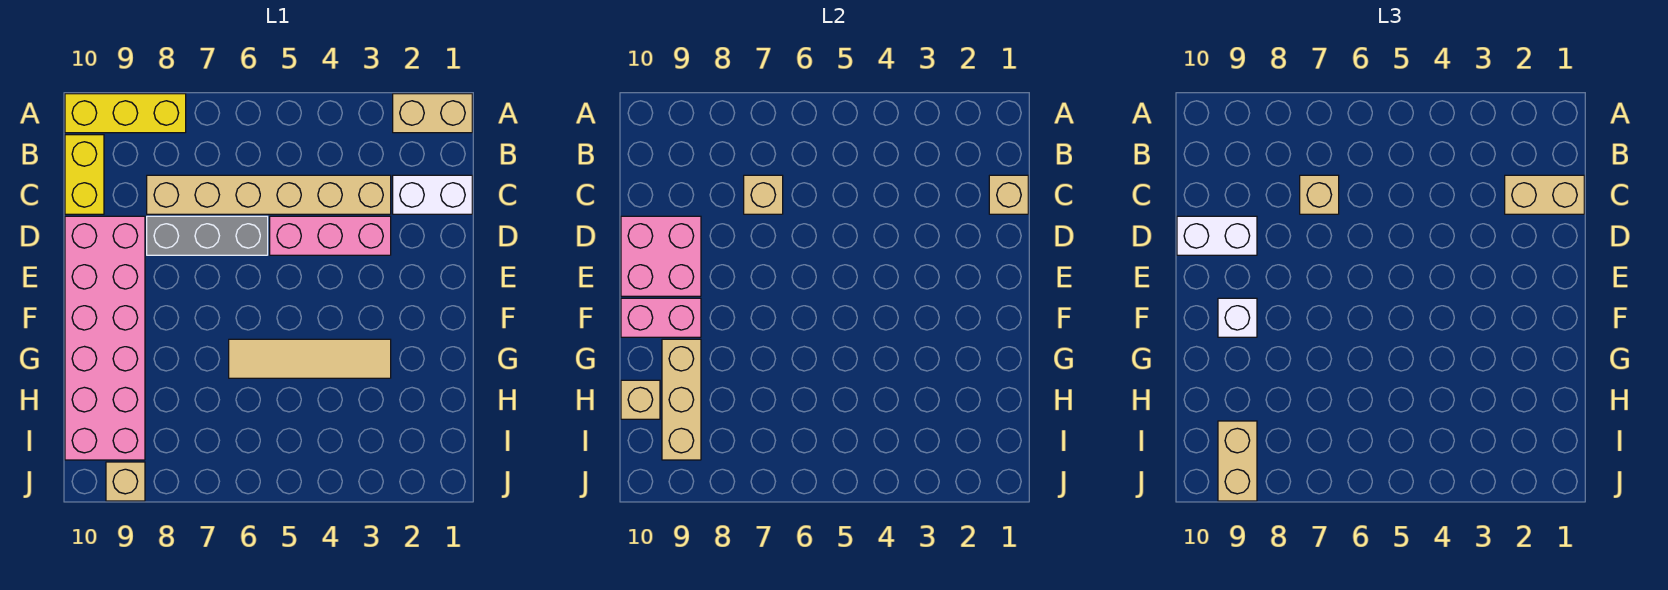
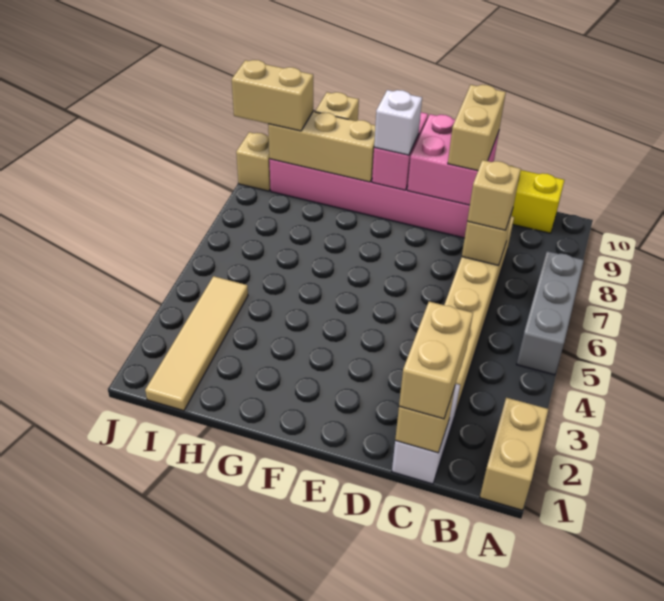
yellow brick A8:A10 level 1 -> none
pink brick D3:D5 level 1 -> none
grey brick D6:D8 level 1 -> grey brick A5:A7 level 1
white brick D9:D10 level 3 -> tan brick D9:D10 level 3
tan tile G3:G6 level 1 -> tan tile I1:I4 level 1

